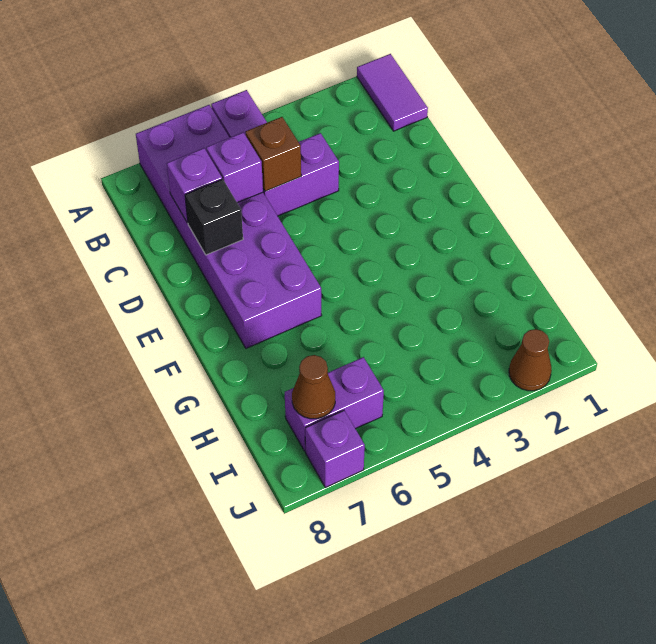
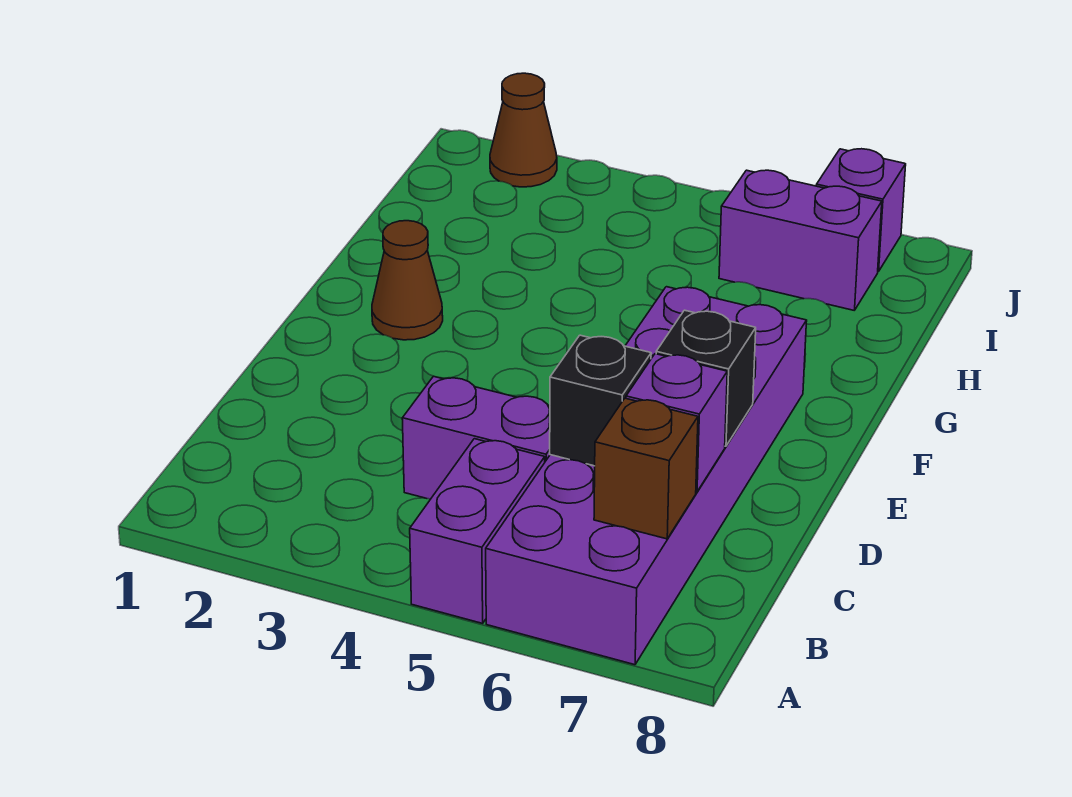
purple tile A1:B1 level 1 -> none
brown brick C5 level 2 -> brown brick B7 level 2
purple brick C6 level 2 -> black brick C6 level 2
brown cone I7 level 2 -> brown cone F2 level 1

